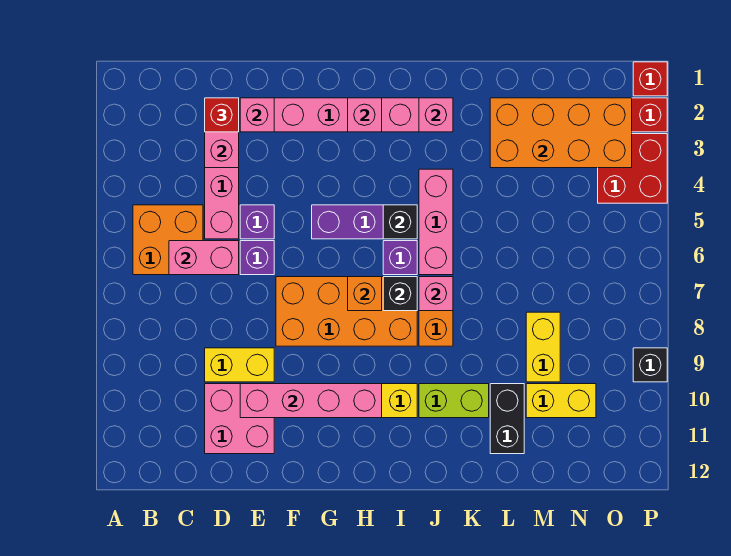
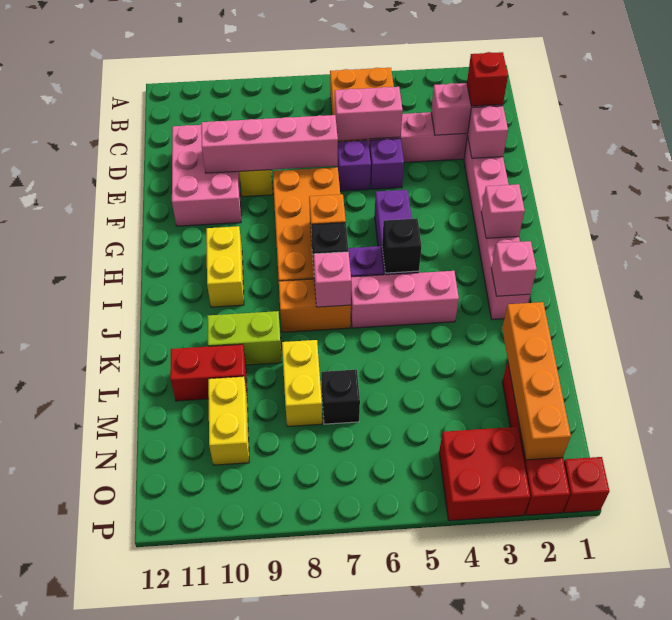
pink brick C6:D6 level 2 -> pink brick D5:D6 level 2
pink brick D10:E11 level 1 -> pink brick D10:F11 level 1
pink brick E10:H10 level 2 -> pink brick E7:E10 level 2
lime brick J10:K10 level 1 -> lime brick K9:K10 level 1
orange brick L2:O3 level 2 -> orange brick L2:O2 level 2
black brick L10:L11 level 1 -> red brick L10:L11 level 1
yellow brick M8:M9 level 1 -> yellow brick L8:M8 level 1
black brick P9 level 1 -> black brick M7 level 1

